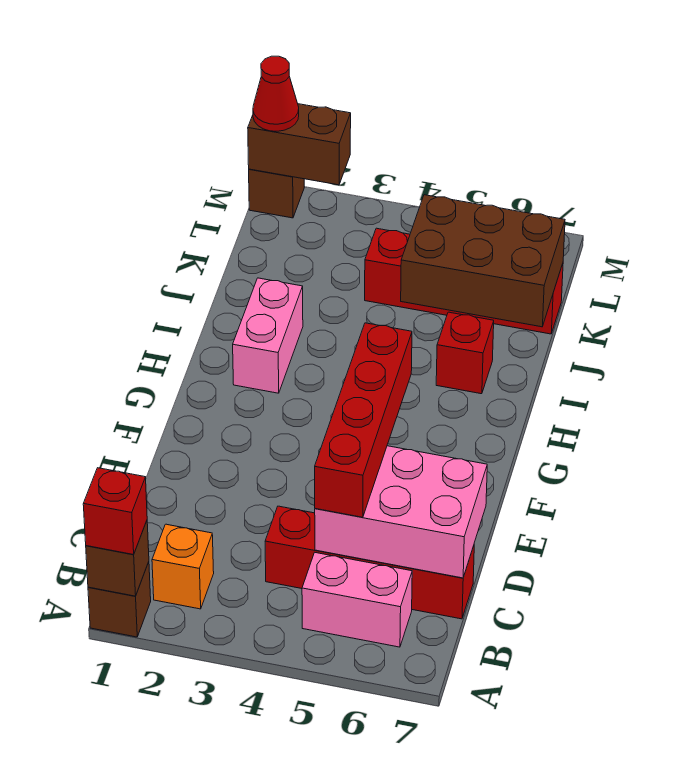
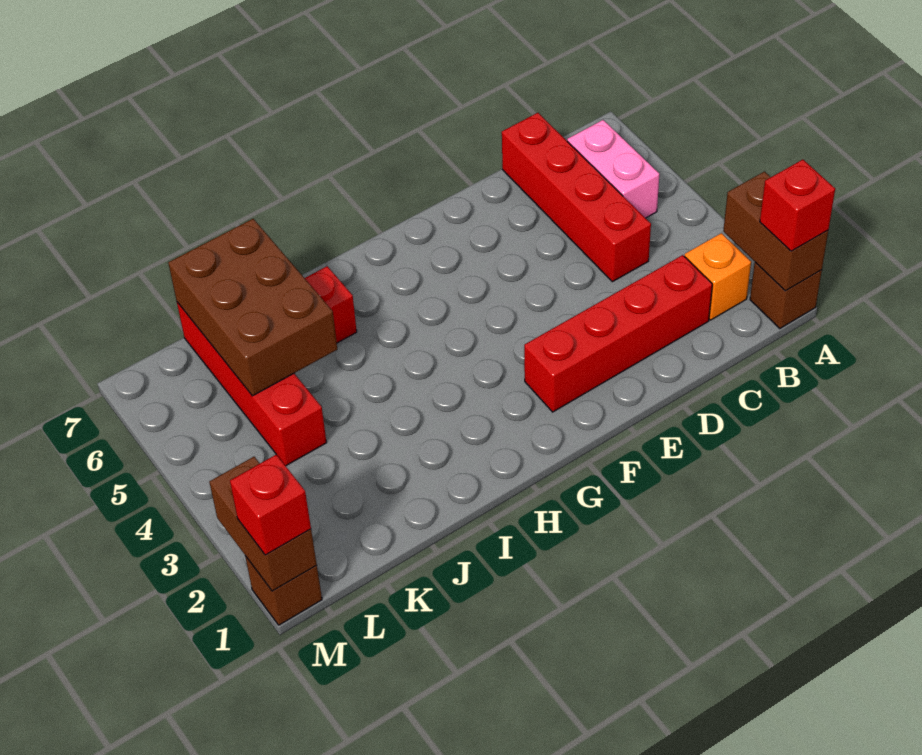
brown brick A1 level 2 -> brown brick A1:A2 level 2
pink brick C5:D7 level 2 -> none
red brick C5:F5 level 3 -> red brick C2:F2 level 1
pink brick H2:I2 level 1 -> none
red cone M1 level 3 -> red brick M1 level 3

